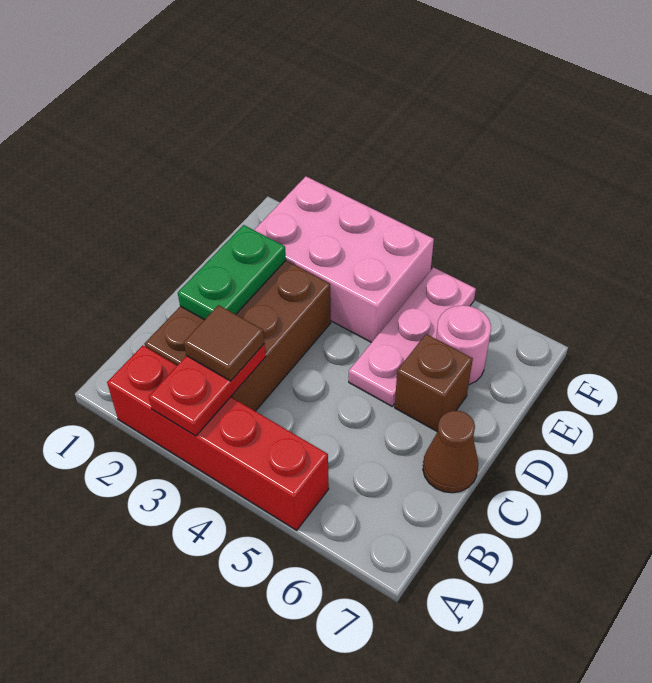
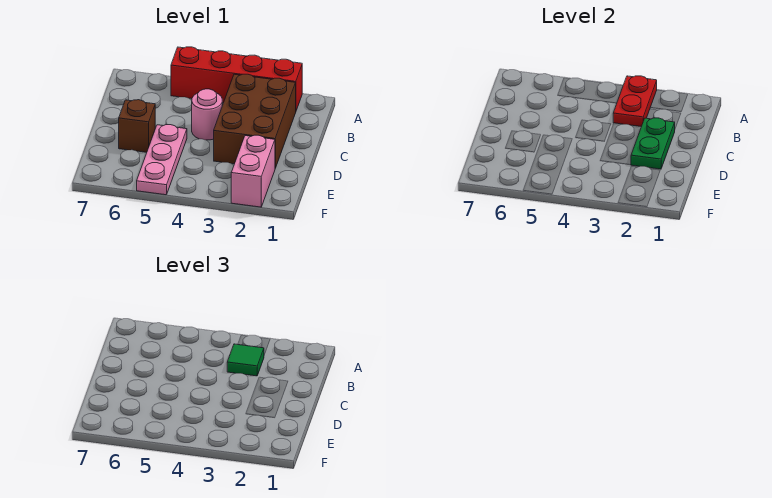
brown tile B3 level 3 -> green tile B3 level 3
brown cone C7 level 1 -> none
pink brick E2:F4 level 1 -> pink brick E2:F2 level 1
pink round brick E6 level 1 -> pink round brick C4 level 1

